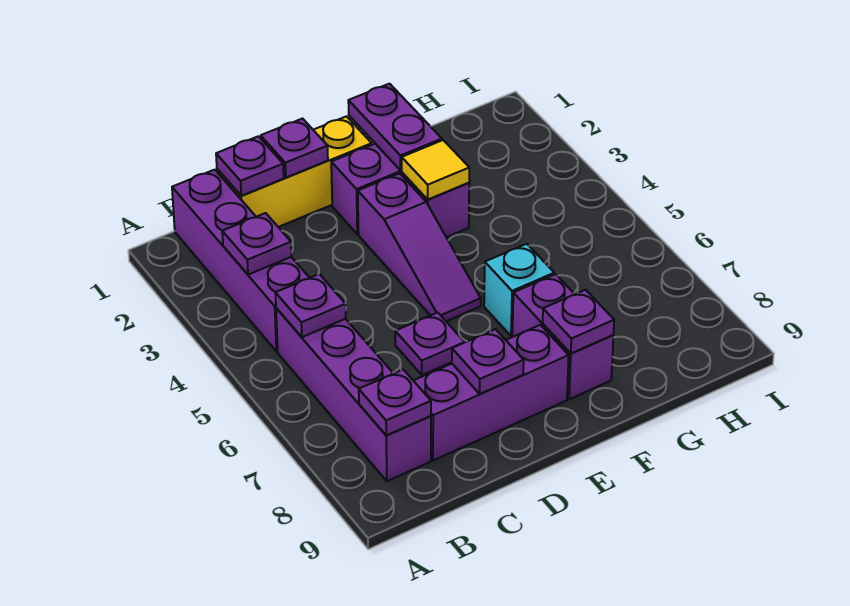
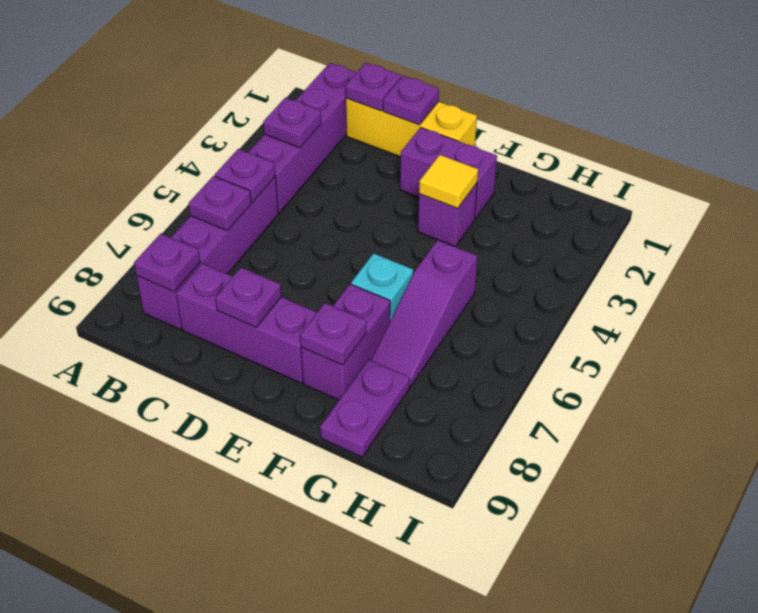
purple plate D6 level 1 -> purple plate B6 level 2
purple slope E3:E5 level 1 top 3 -> purple slope G5:G7 level 1 top 5
purple plate F1:F2 level 2 -> purple plate G8:G9 level 1

